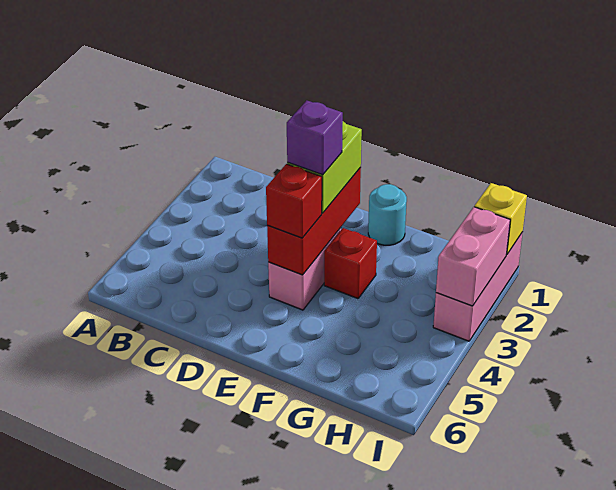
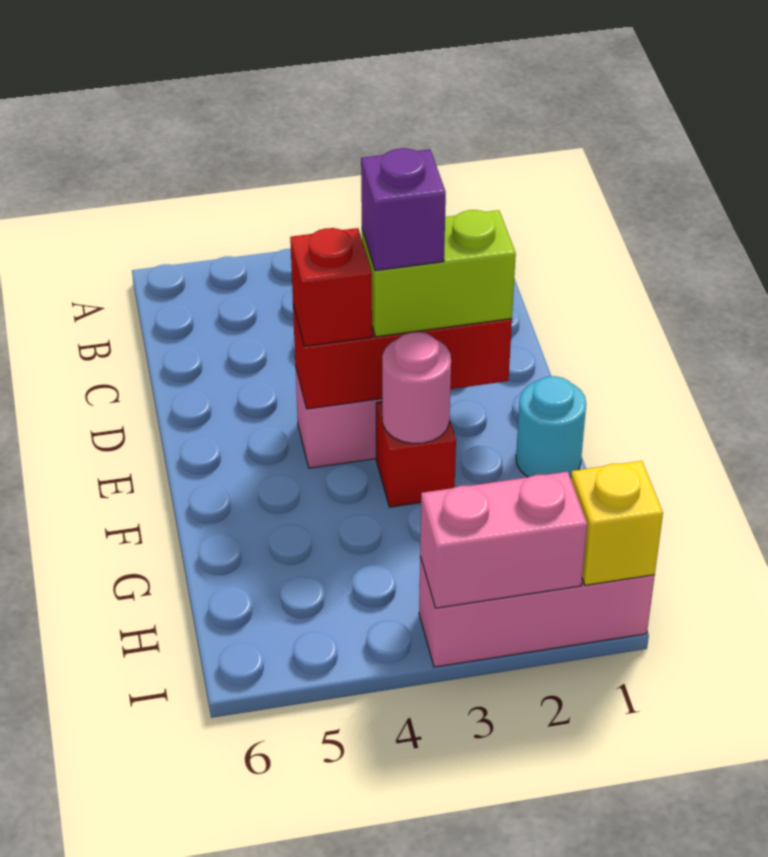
none -> pink round brick F3 level 2

